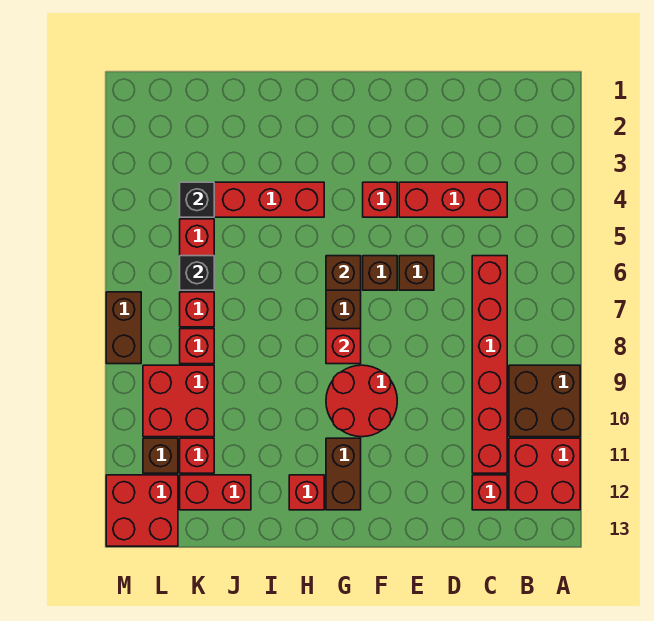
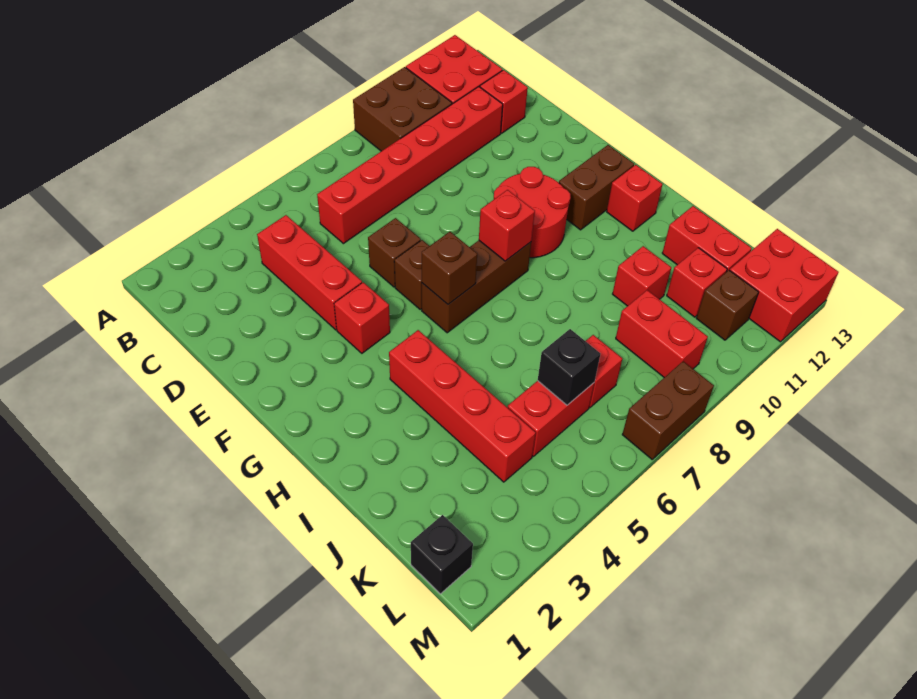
black brick K4 level 2 -> black brick L1 level 1
red brick K8 level 1 -> red brick J10 level 1
red brick K9:L10 level 1 -> red brick K9:L9 level 1

